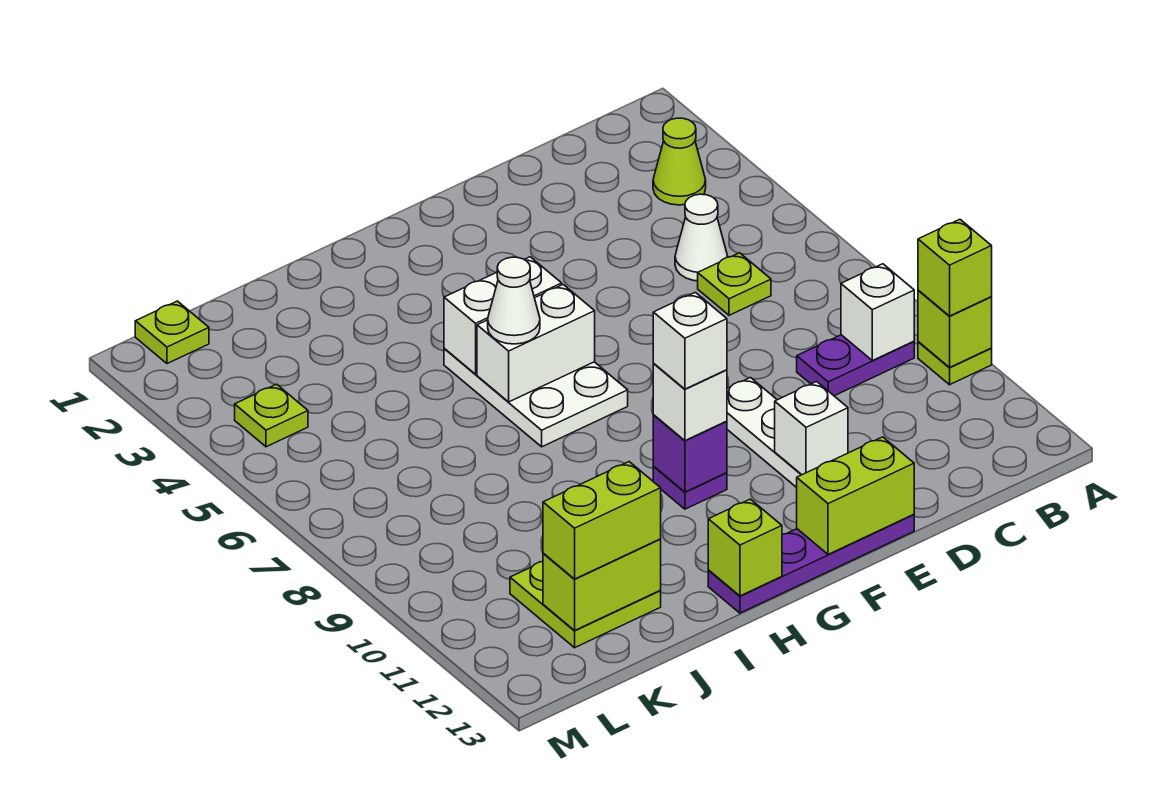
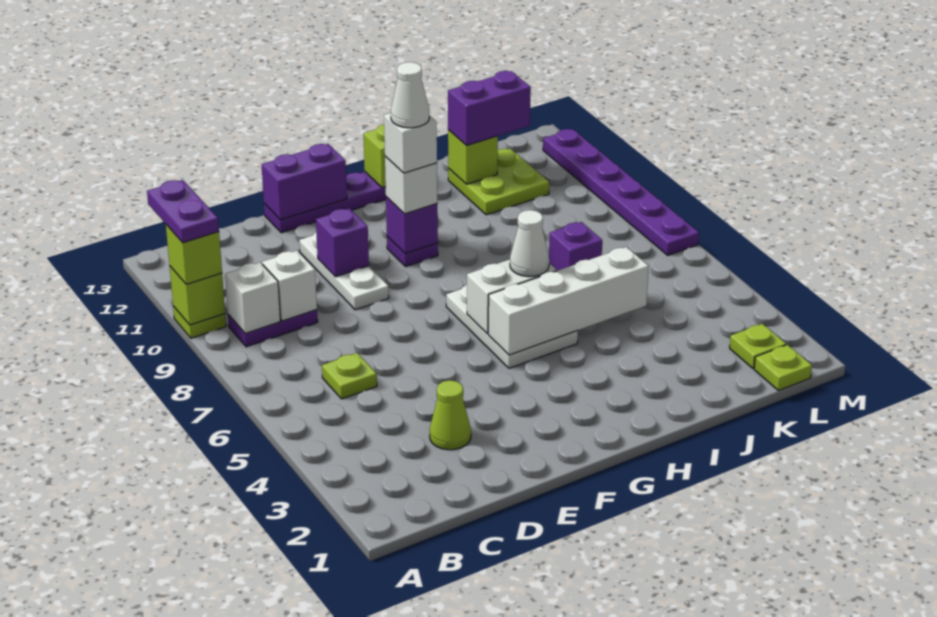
none -> purple plate A10:A11 level 4
lime cone B3 level 1 -> lime cone D3 level 1
white cone C5 level 1 -> white cone G10 level 5
none -> purple brick E10 level 2
white brick E11 level 2 -> white brick C9 level 2
lime brick E13:F13 level 2 -> purple brick E13:F13 level 2
white brick G5:H5 level 2 -> white brick G5:J5 level 2
none -> purple brick J7 level 1
lime brick J12:K12 level 2 -> lime brick J12 level 2
lime brick J12:K12 level 3 -> purple brick J12:K12 level 3
lime plate L4 level 1 -> lime plate L2 level 1
none -> purple plate M7:M12 level 1

